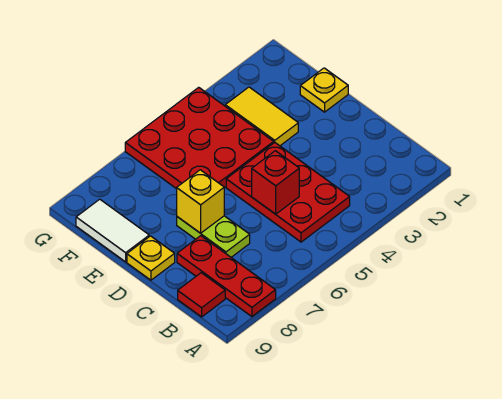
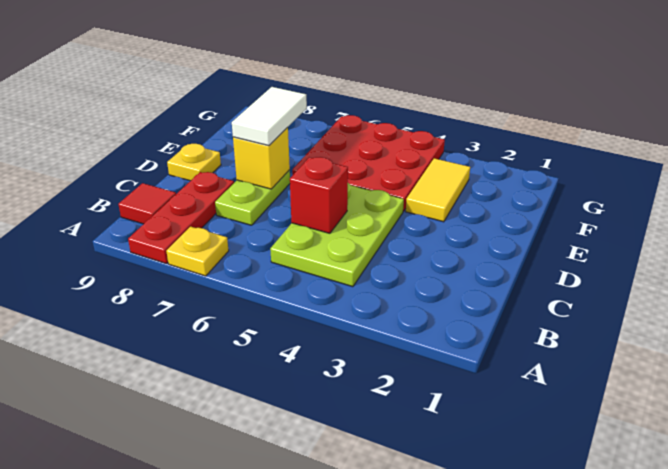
red plate B4:D5 level 1 -> lime plate B4:D5 level 1
yellow plate E1 level 1 -> yellow plate A7 level 1
white tile E9:F9 level 1 -> white tile D7:E7 level 3

